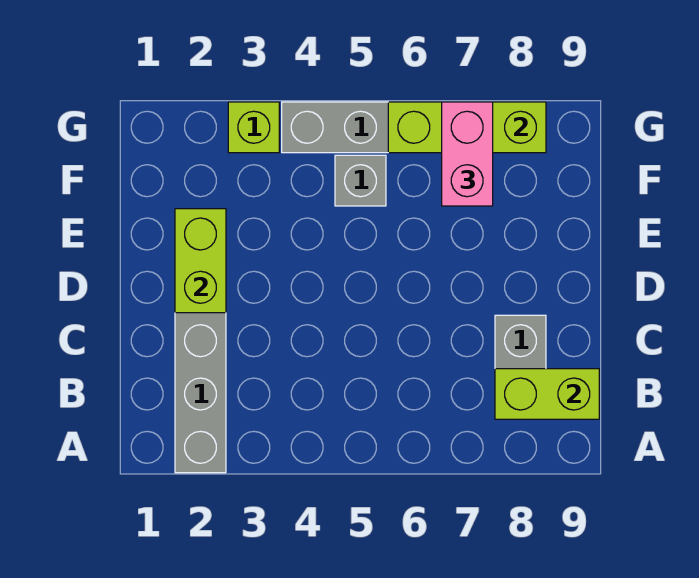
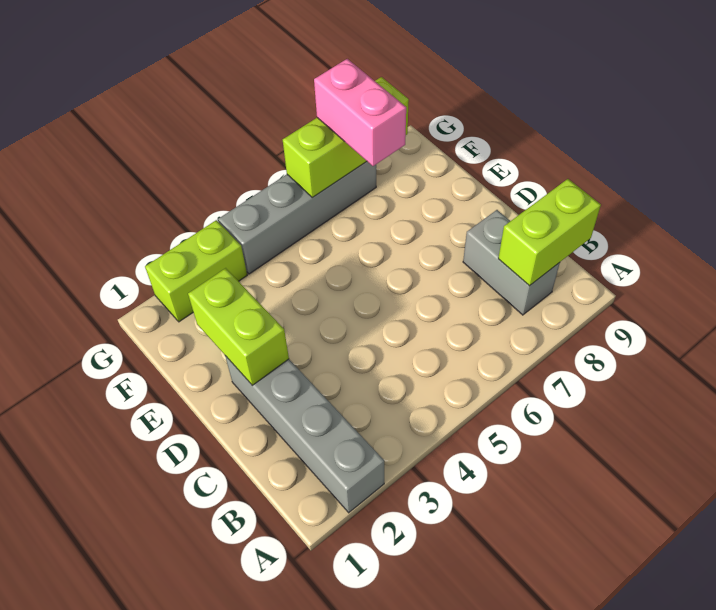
grey brick F5 level 1 -> none
lime brick G3 level 1 -> lime brick G2:G3 level 1

